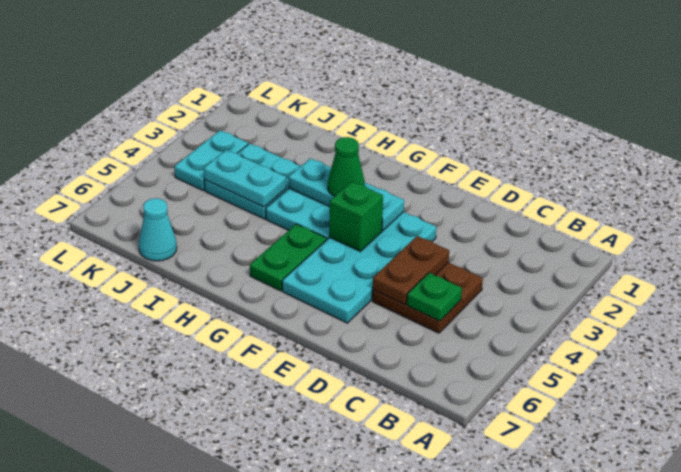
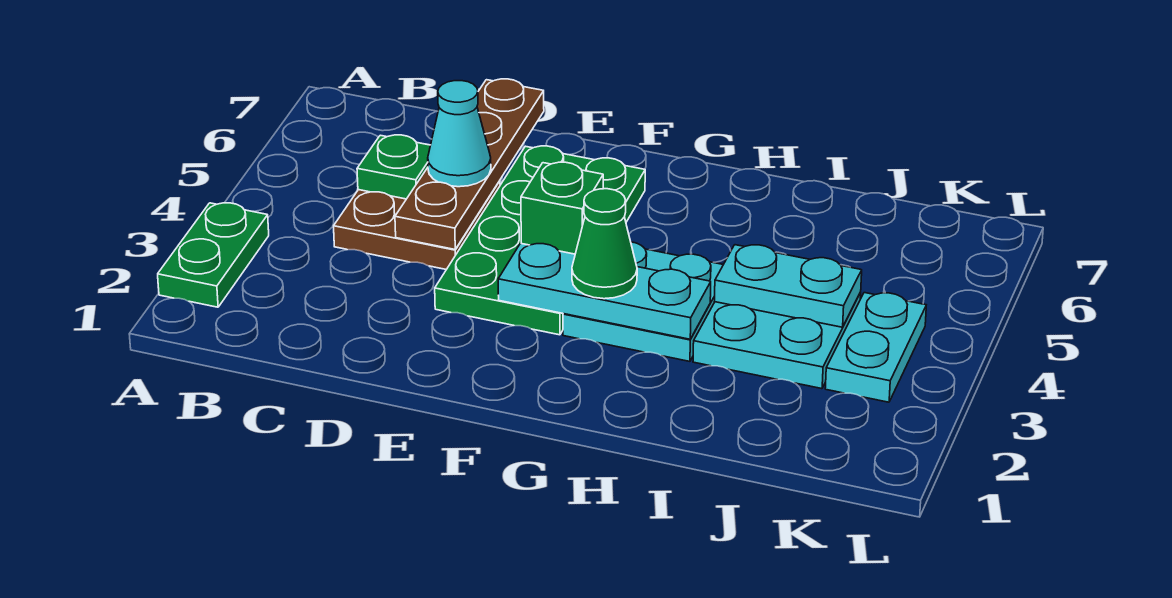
brown plate D4:D5 level 2 -> brown plate D4:D7 level 2
cyan plate E3:F6 level 1 -> green plate E3:F6 level 1
green plate G5:G6 level 1 -> green plate A2:A3 level 1
cyan cone J7 level 1 -> cyan cone D5 level 3

